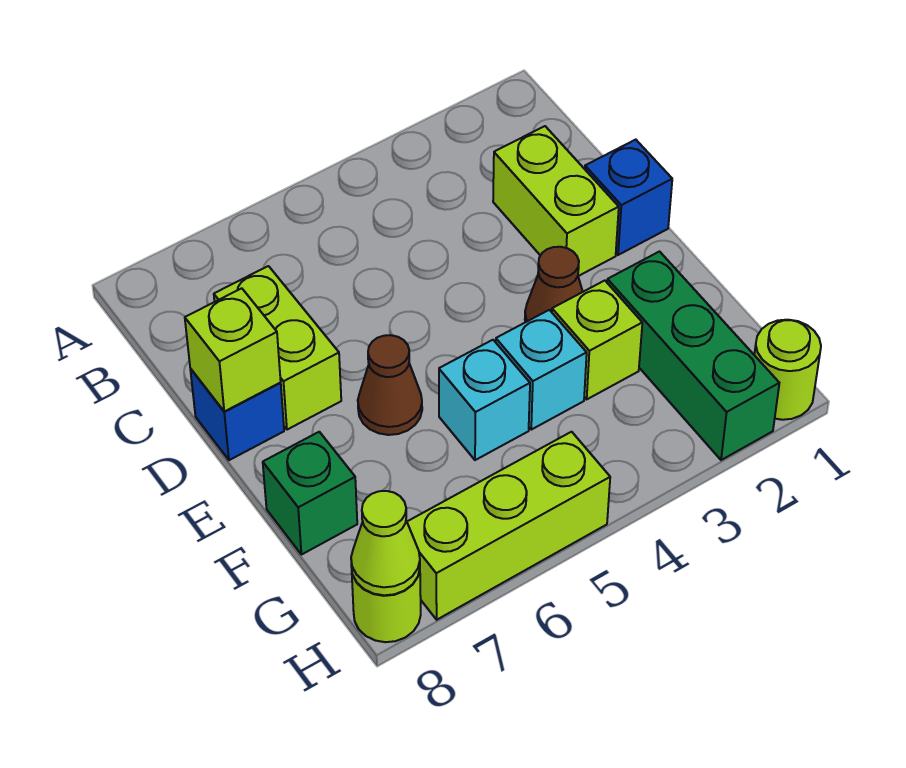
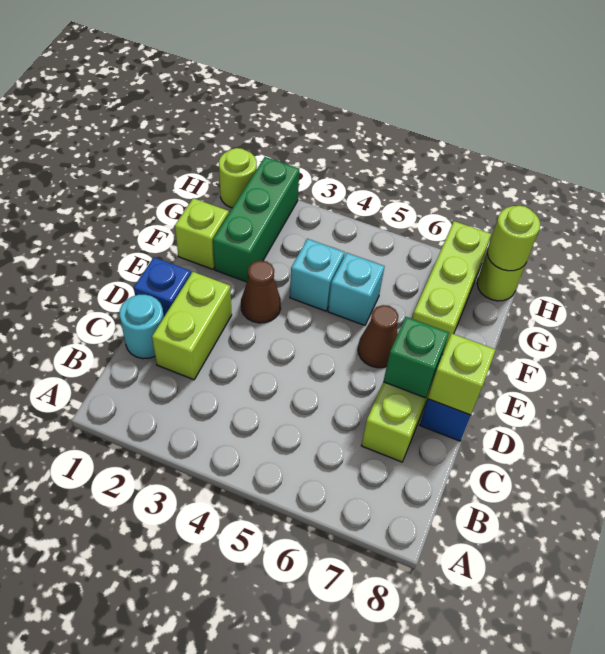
none -> cyan round brick C1 level 1
lime brick F3 level 1 -> lime brick F1 level 1
green brick F8 level 1 -> green brick D7 level 2
lime brick H5:H7 level 1 -> lime brick F7:H7 level 1
lime cone H8 level 2 -> lime round brick H8 level 2

